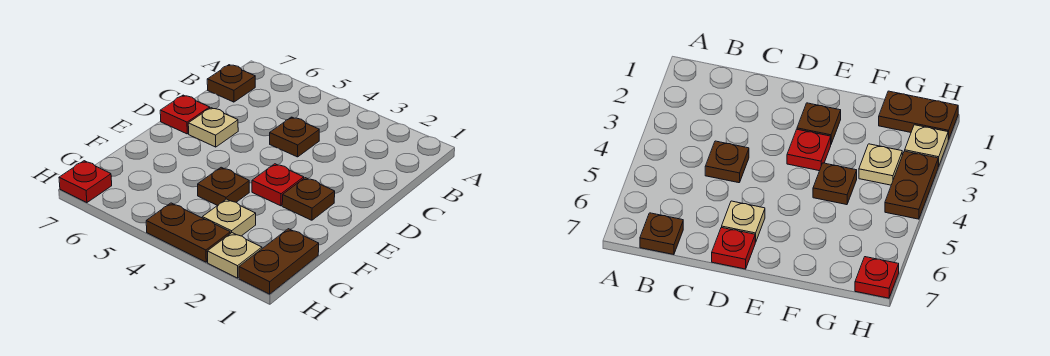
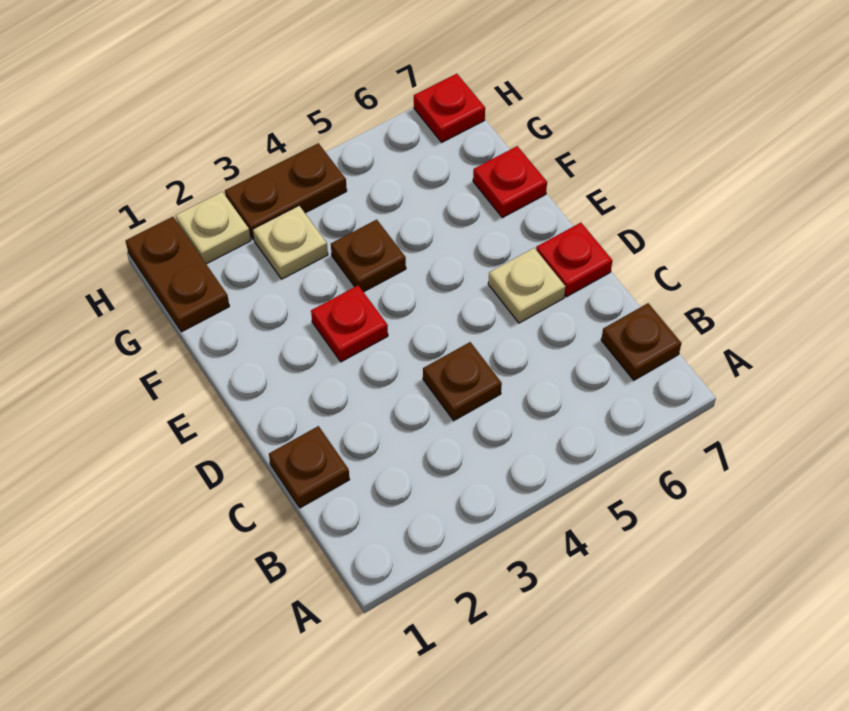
brown plate E2 level 1 -> brown plate C1 level 1
none -> red plate F7 level 1

